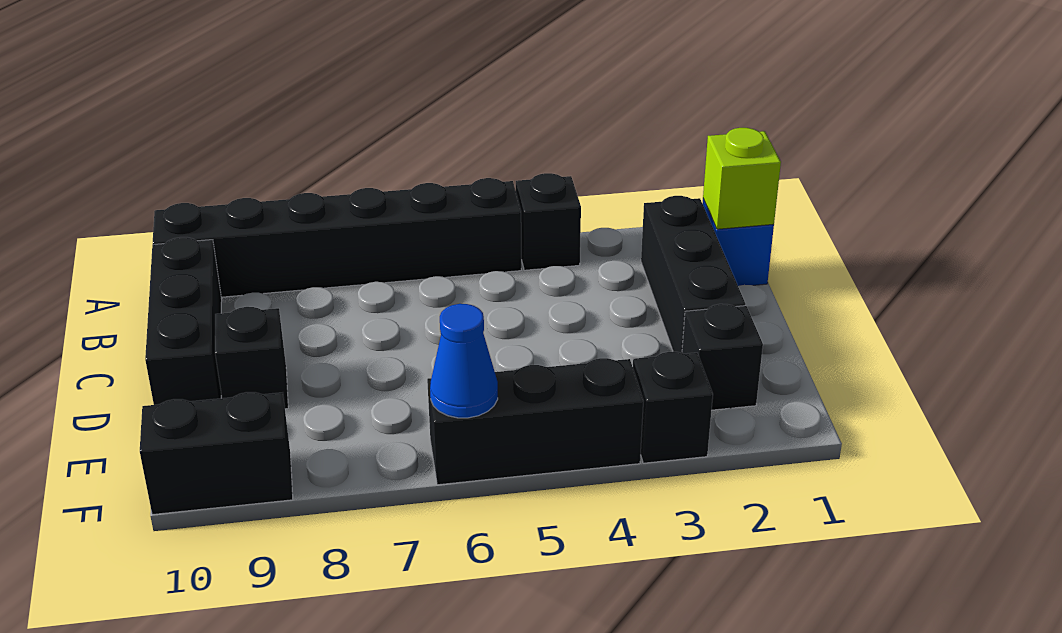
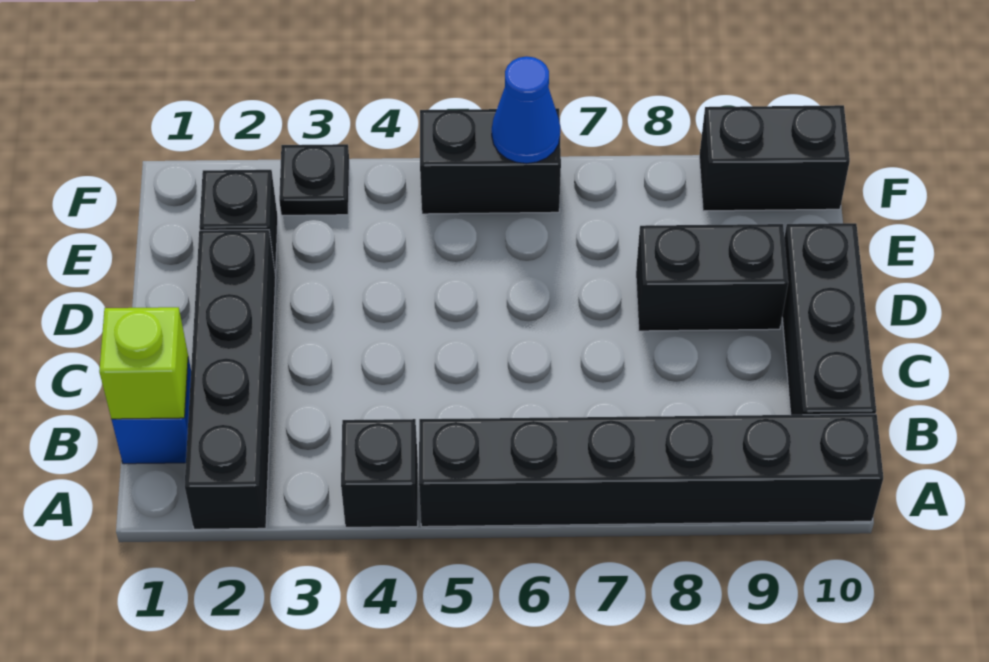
black brick B2:D2 level 1 -> black brick A2:D2 level 1
black brick D9 level 1 -> black brick D8:D9 level 1
black brick F3 level 1 -> black plate F3 level 1
black brick F4:F6 level 1 -> black brick F5:F6 level 1

